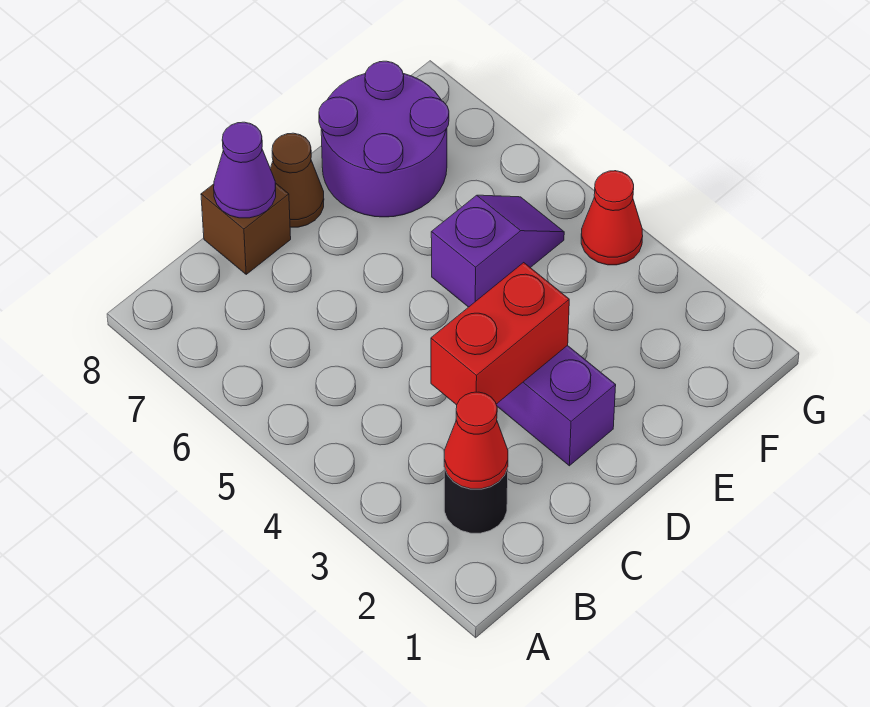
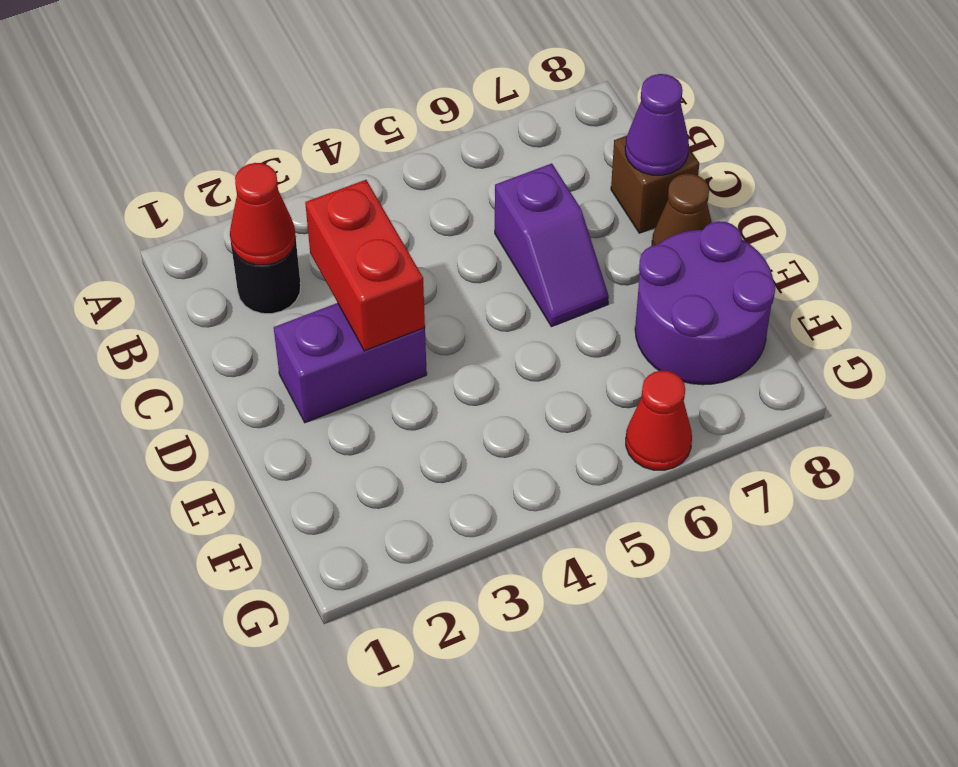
purple slope E5:F5 level 1 top E -> purple slope C6:D6 level 1 top C
red cone G4 level 1 -> red cone G6 level 1

